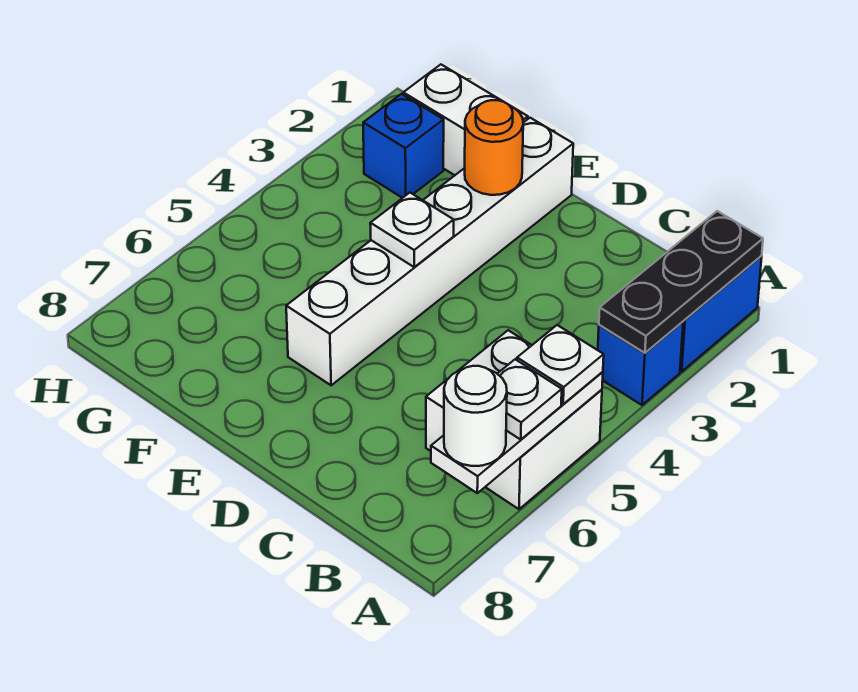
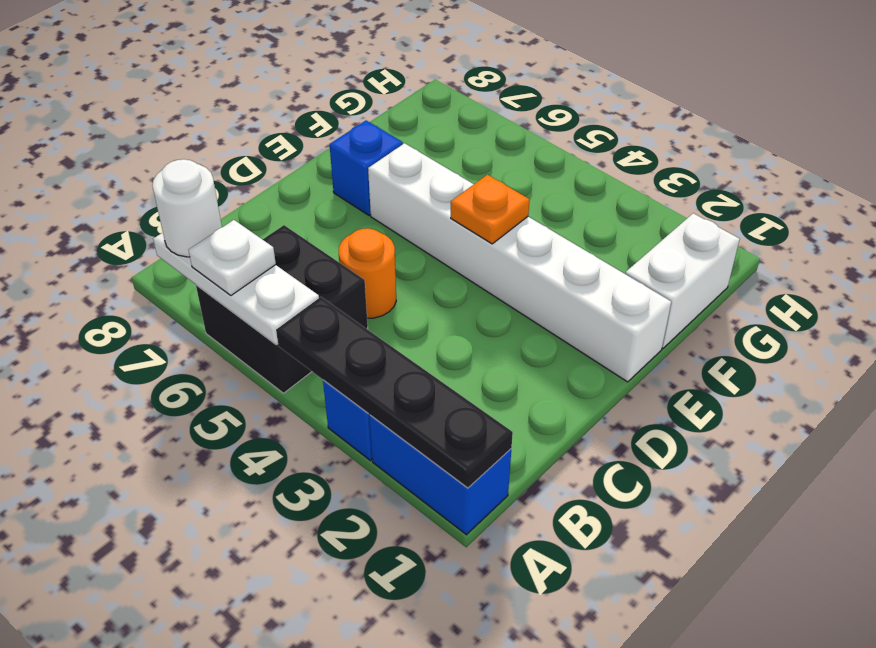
black plate A1:A3 level 2 -> black plate A1:A4 level 2
white brick A5:B6 level 1 -> black brick A5:B6 level 1
white plate A5 level 3 -> none
orange round brick E2 level 2 -> orange round brick C5 level 1
white plate E4 level 2 -> orange plate E4 level 2
blue brick G2 level 1 -> blue brick E7 level 1

